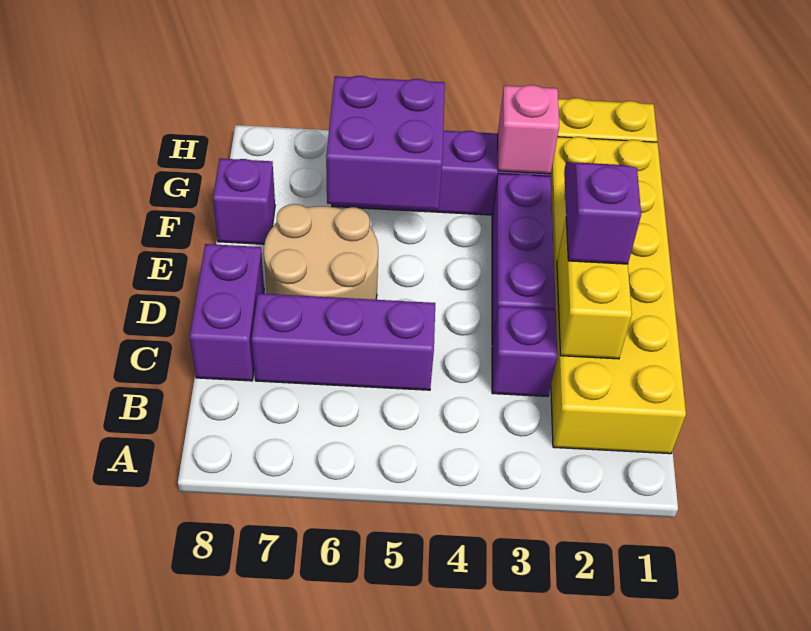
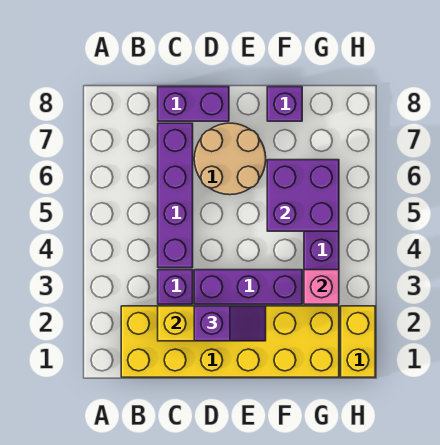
purple brick C5:C7 level 1 -> purple brick C4:C7 level 1

